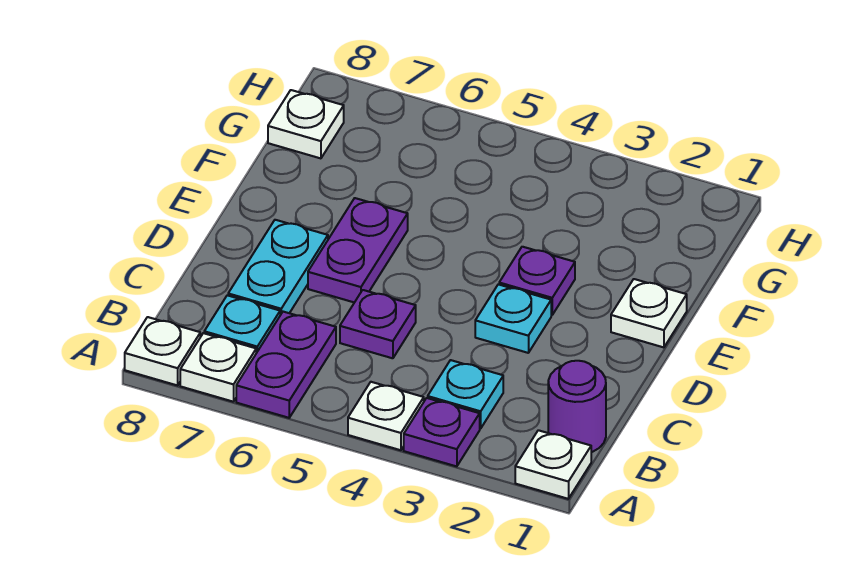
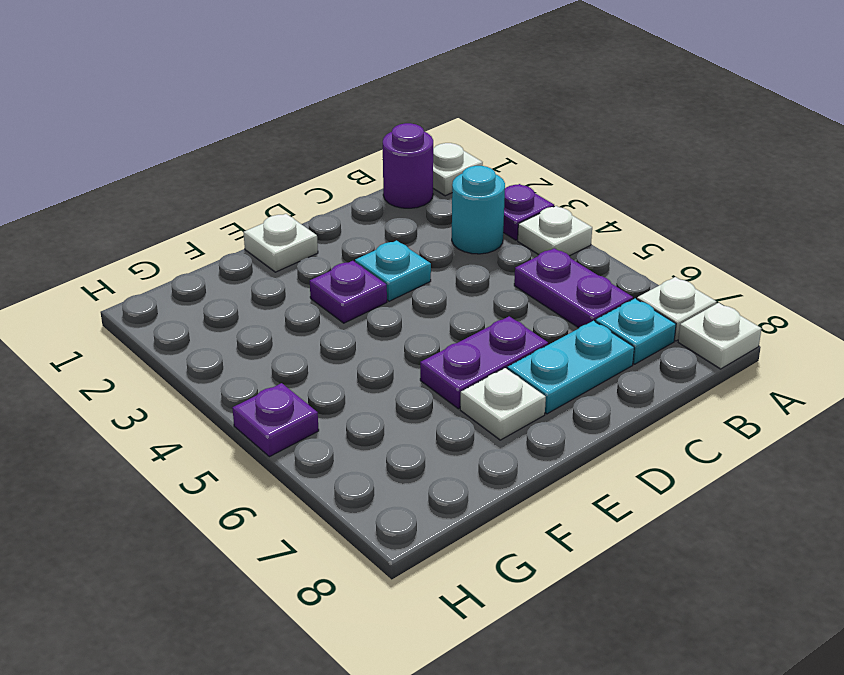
purple plate A6:B6 level 1 -> purple plate B5:B6 level 1
cyan plate B3 level 1 -> cyan round brick B3 level 1
purple plate C5 level 1 -> purple plate H5 level 1
white plate G8 level 1 -> white plate E7 level 1

